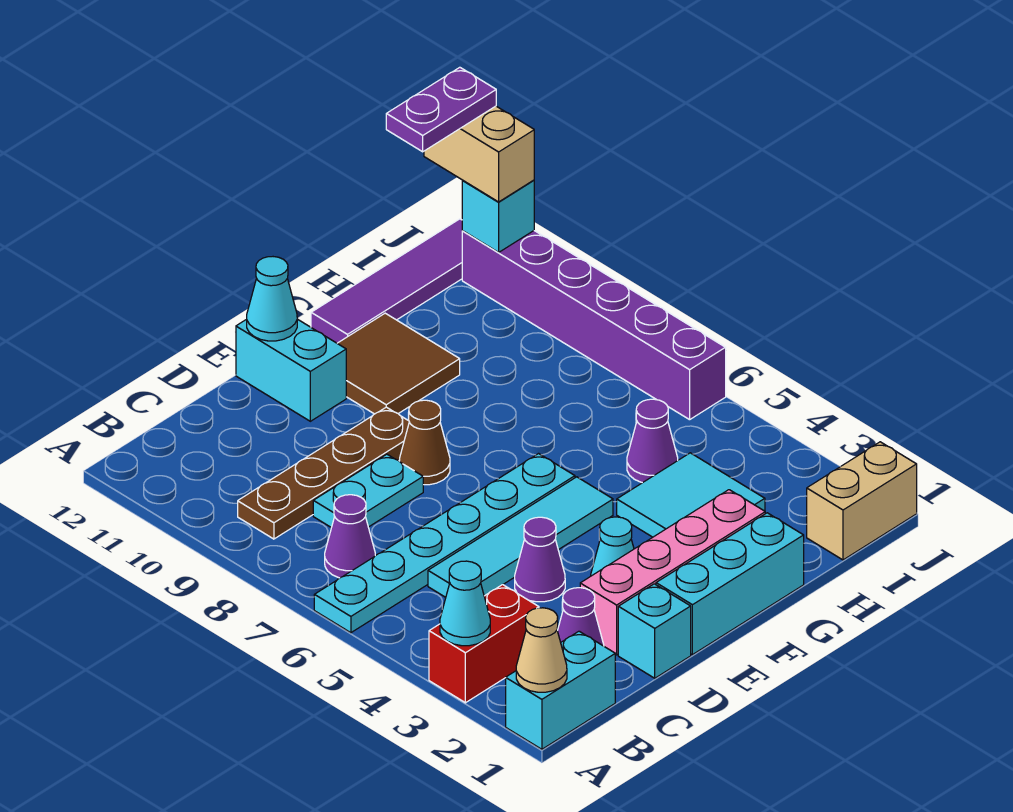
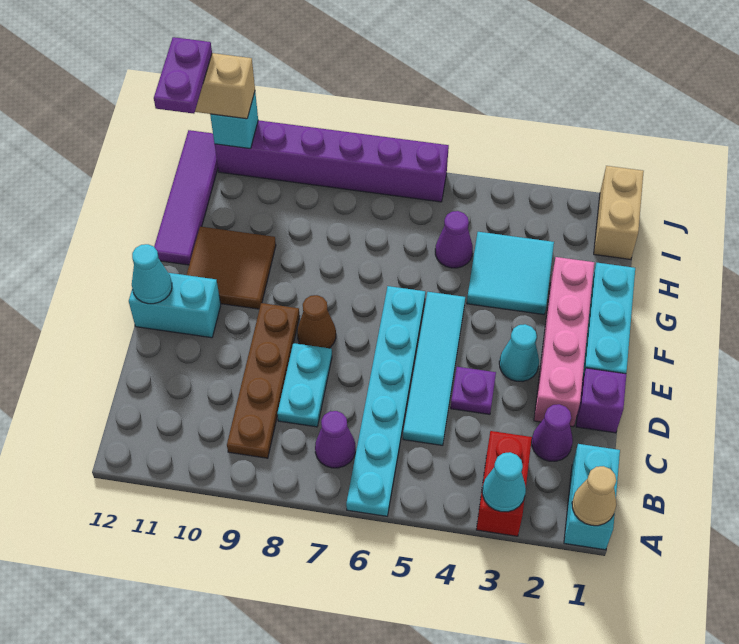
cyan brick D1 level 1 -> purple brick D1 level 1
purple cone D4 level 1 -> purple plate D4 level 1

